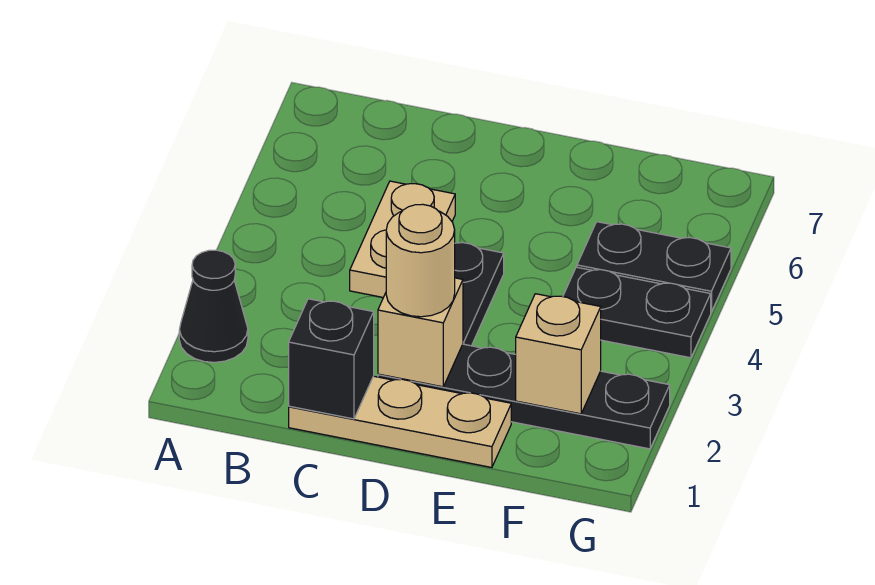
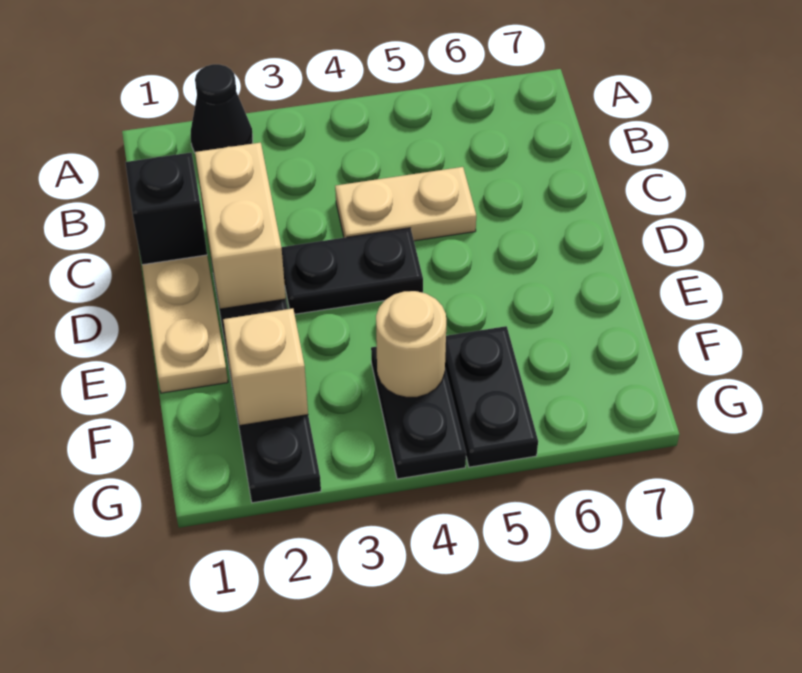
tan brick D2 level 2 -> tan brick C2:D2 level 2
tan round brick D2 level 3 -> tan round brick F4 level 2

